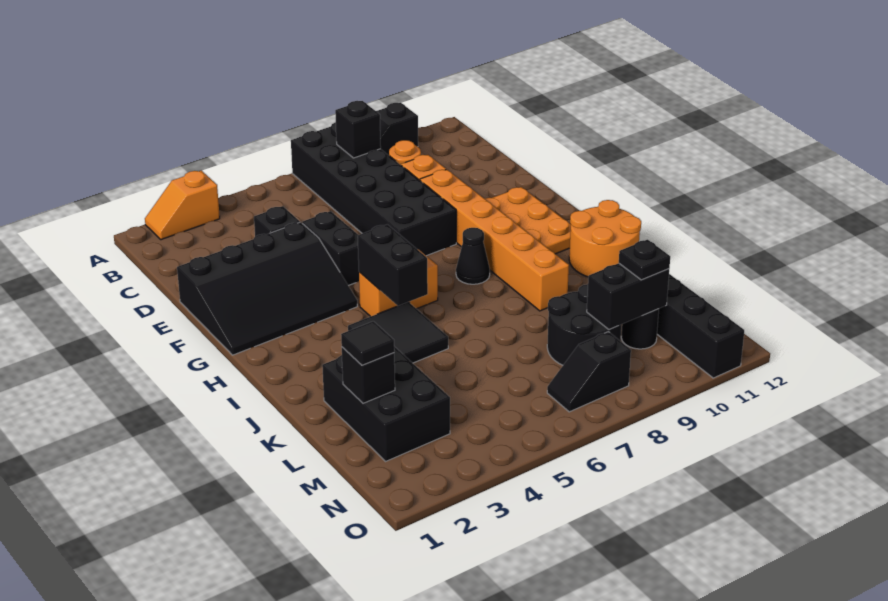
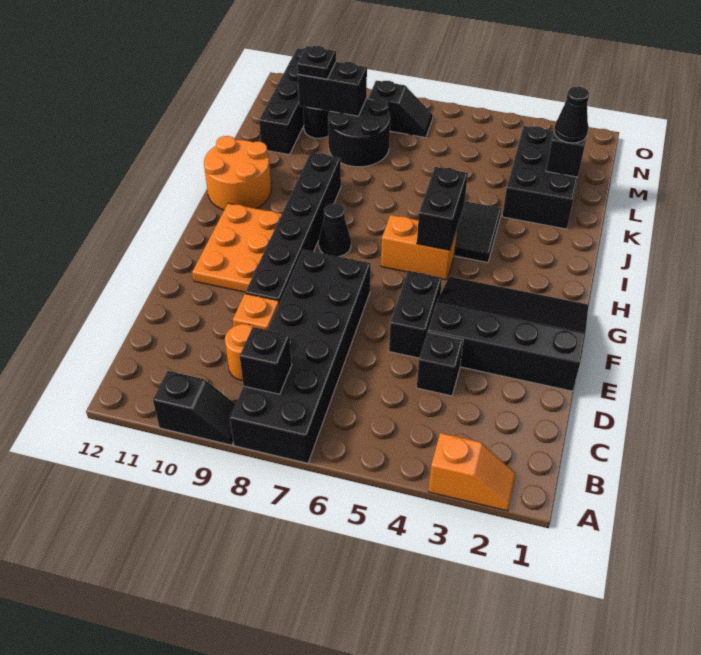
orange brick E9:J9 level 1 -> black brick E9:J9 level 1
black tile L2 level 3 -> black cone L2 level 3

